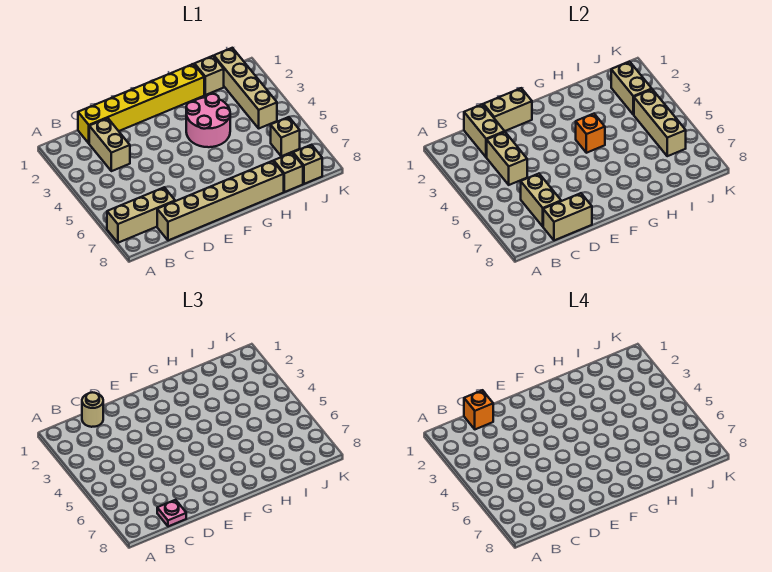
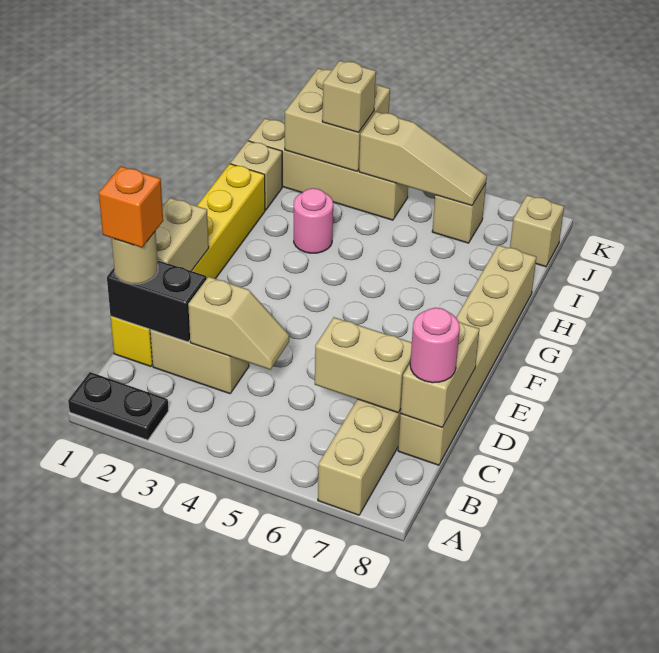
none -> black plate A1:A2 level 1
tan brick C1:C2 level 2 -> black brick C1:C2 level 2
tan brick C3:C4 level 2 -> tan slope C3:C4 level 2 top 3
pink plate C8 level 3 -> pink round brick C8 level 3
pink round brick G3:H4 level 1 -> pink round brick H3 level 1
orange brick G4 level 2 -> none
tan brick I8 level 1 -> tan brick J3 level 3
tan brick J2:J3 level 2 -> tan brick J2:K3 level 2
tan brick J4:J6 level 2 -> tan slope J4:J6 level 2 top 4

